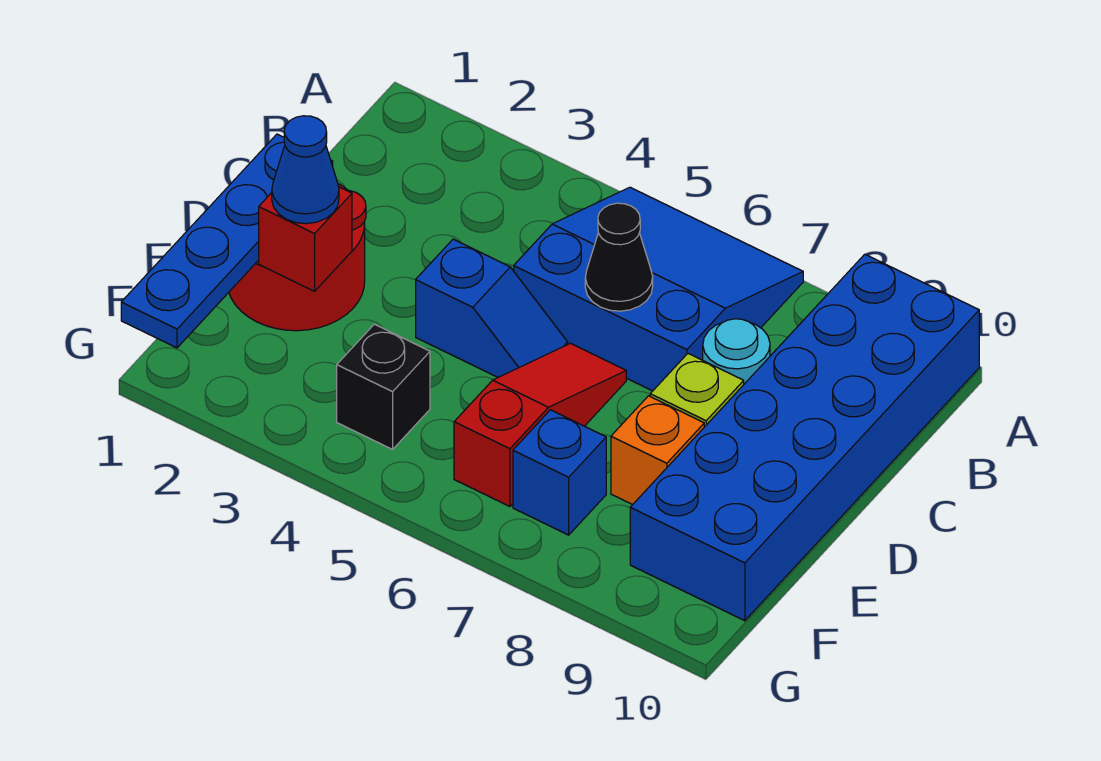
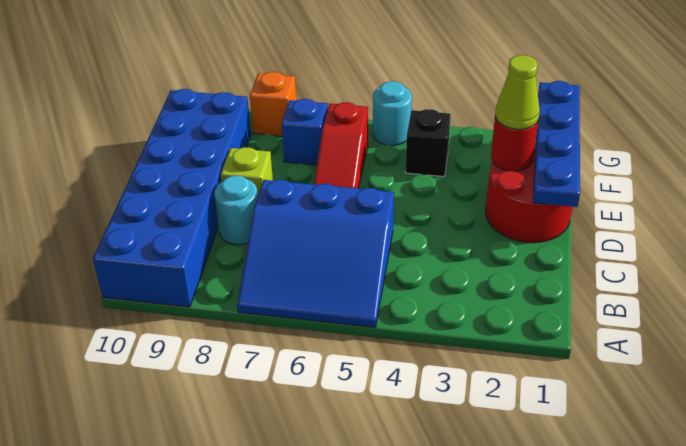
black cone C6 level 2 -> none
blue slope D4:D5 level 1 top 4 -> none
red brick E2 level 2 -> red round brick E2 level 2
blue cone E2 level 3 -> lime cone E2 level 3
orange brick E8 level 1 -> orange brick G8 level 1
none -> cyan round brick G5 level 1

